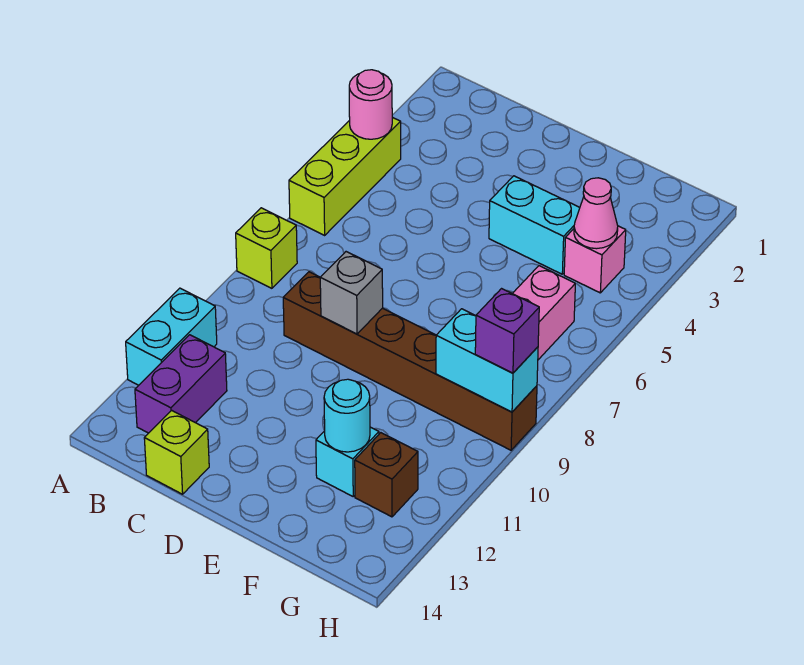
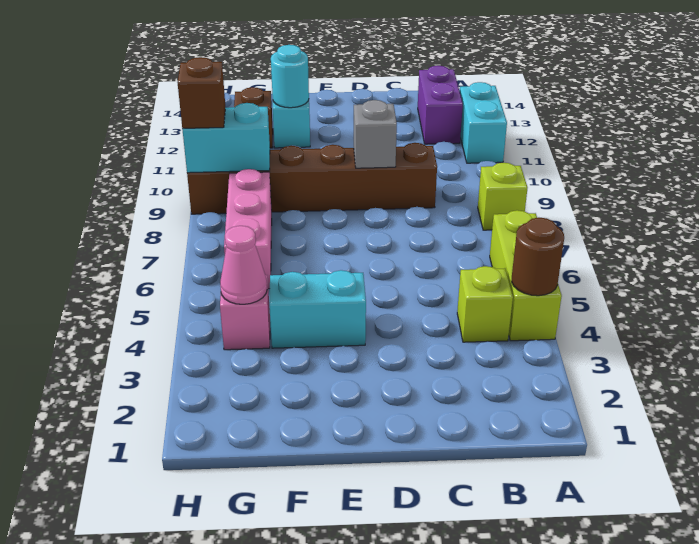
pink round brick A4 level 2 -> brown round brick A4 level 2
lime brick C14 level 1 -> lime brick B4 level 1
purple brick H9 level 3 -> brown brick H9 level 3

